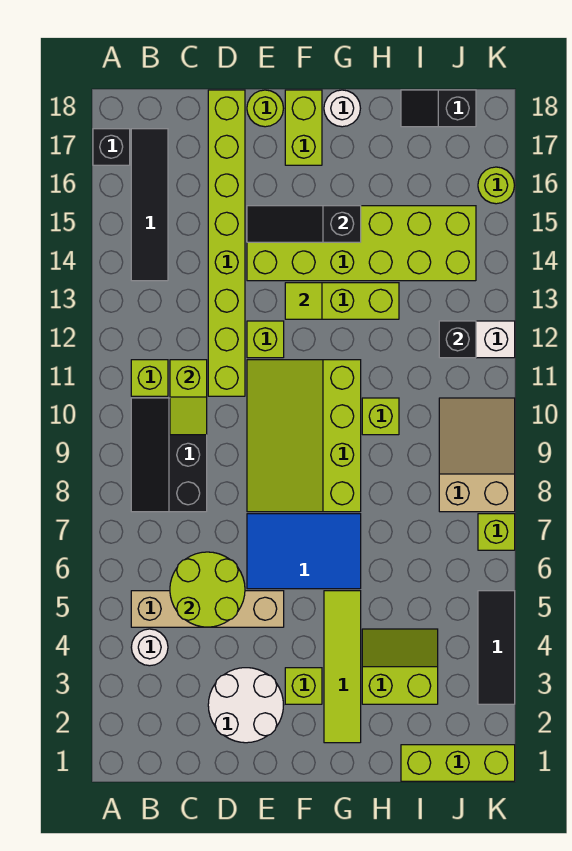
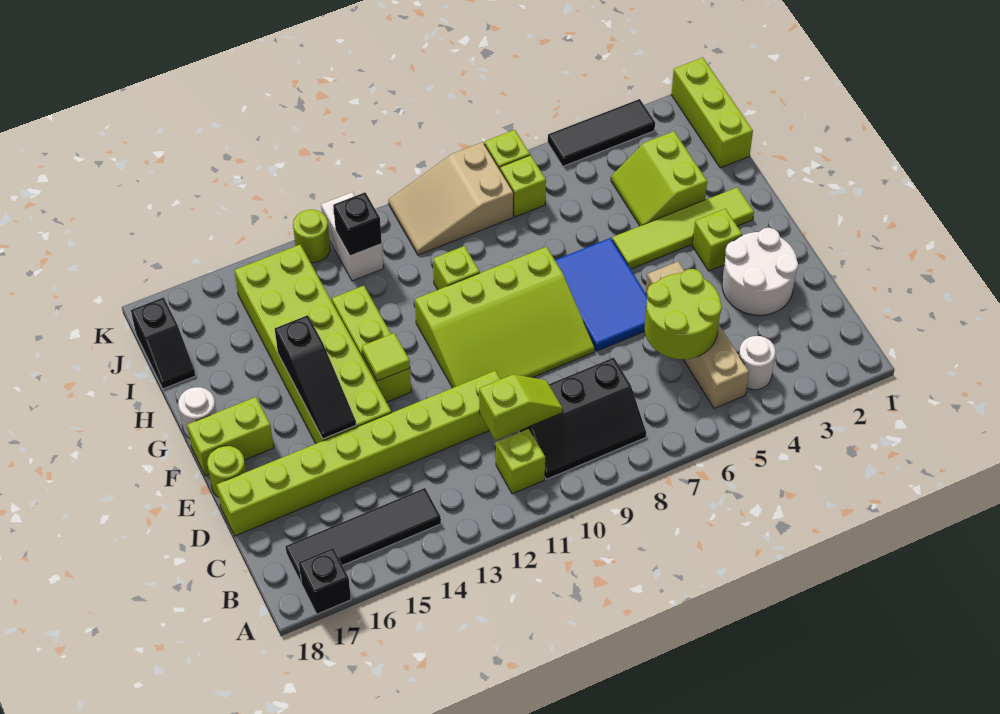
lime brick E12 level 1 -> lime brick J7 level 1
lime round brick K16 level 1 -> lime round brick K13 level 1

